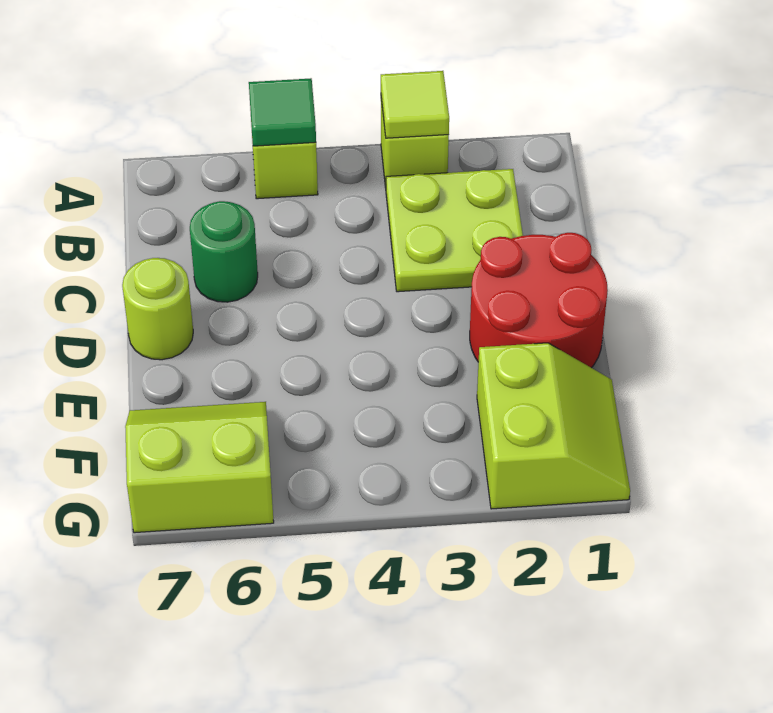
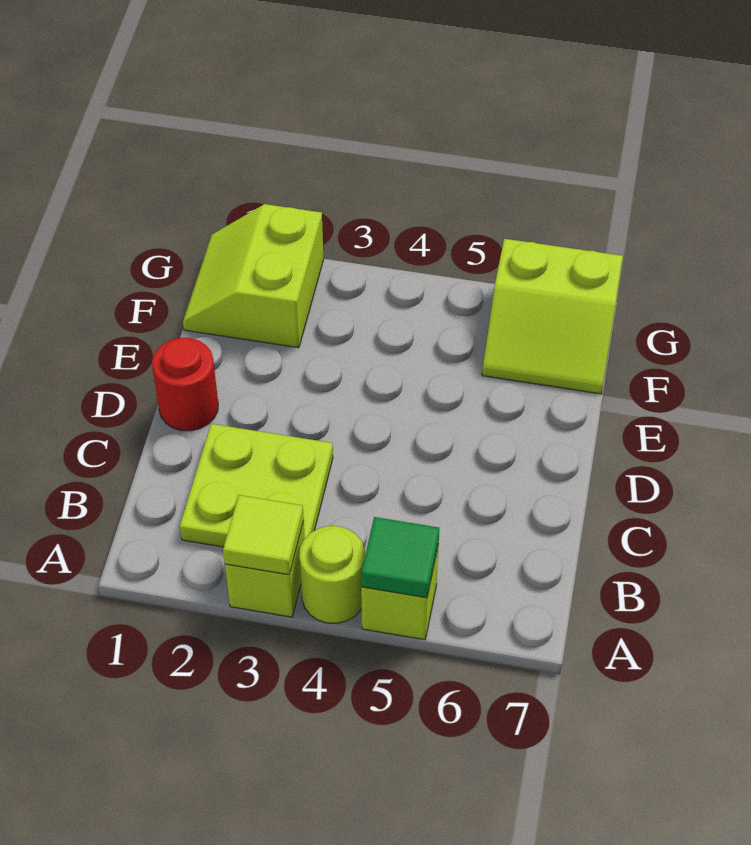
green round brick C6 level 1 -> none
red round brick D1:E2 level 1 -> red round brick D1 level 1
lime round brick D7 level 1 -> lime round brick A4 level 1

